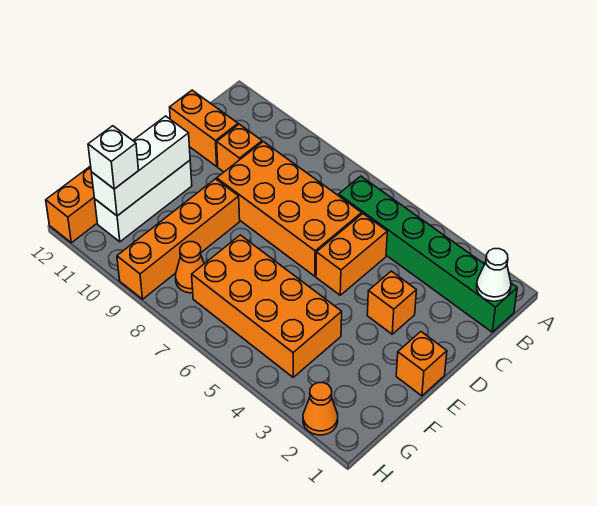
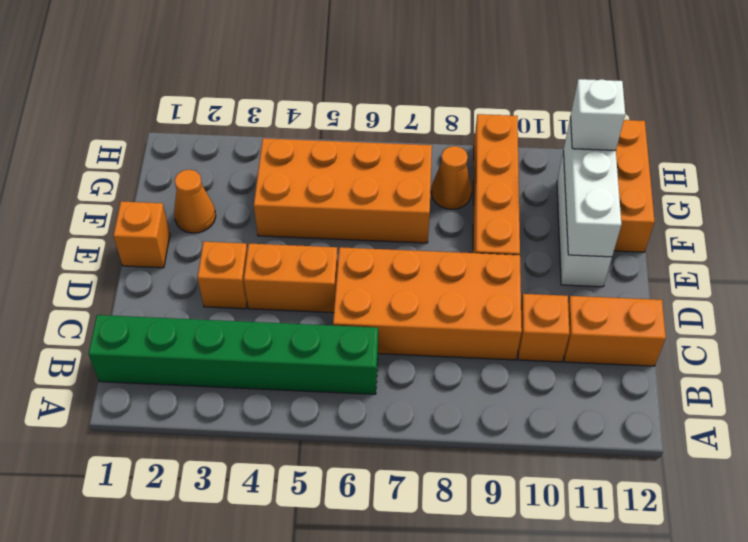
white cone B1 level 2 -> none
orange brick C5:D5 level 1 -> orange brick D4:D5 level 1
orange cone H2 level 1 -> orange cone F2 level 1

